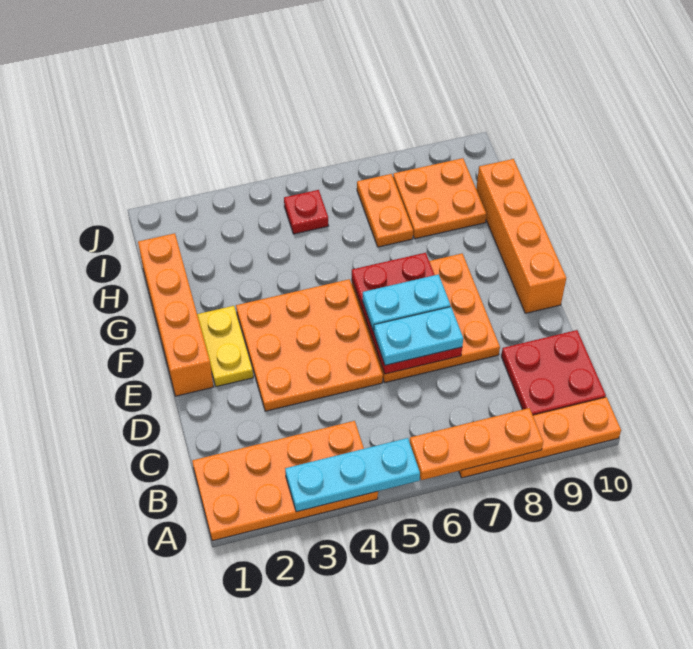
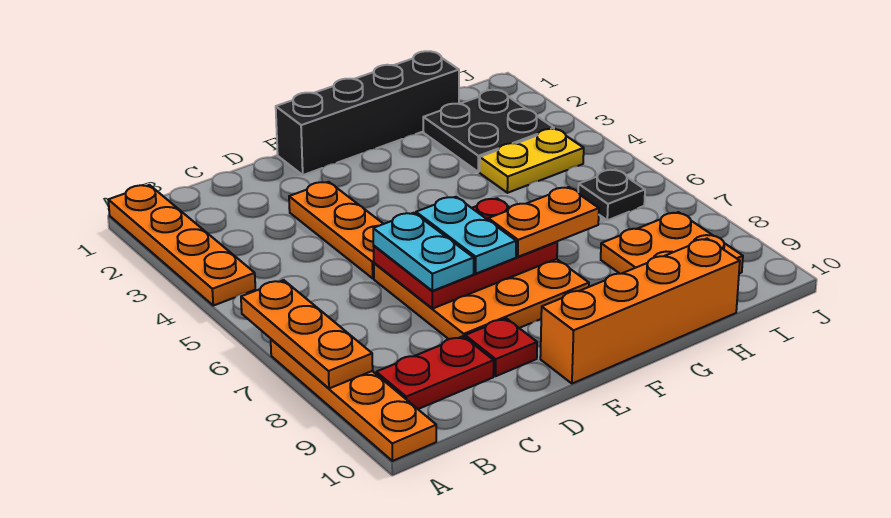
orange plate A1:B4 level 1 -> orange plate A1:A4 level 1
cyan plate A3:A5 level 2 -> none
red plate B9:C10 level 1 -> red plate B9:C9 level 1
orange plate D3:F5 level 1 -> orange plate D3:D5 level 1
orange brick E1:H1 level 1 -> black brick E1:H1 level 1
yellow plate E2:F2 level 1 -> yellow plate H4:I4 level 1
none -> black plate H2:I3 level 1
orange plate H7:I7 level 1 -> orange plate F7:G7 level 3
red plate I5 level 1 -> red plate D9 level 1
none -> black plate I6 level 1

